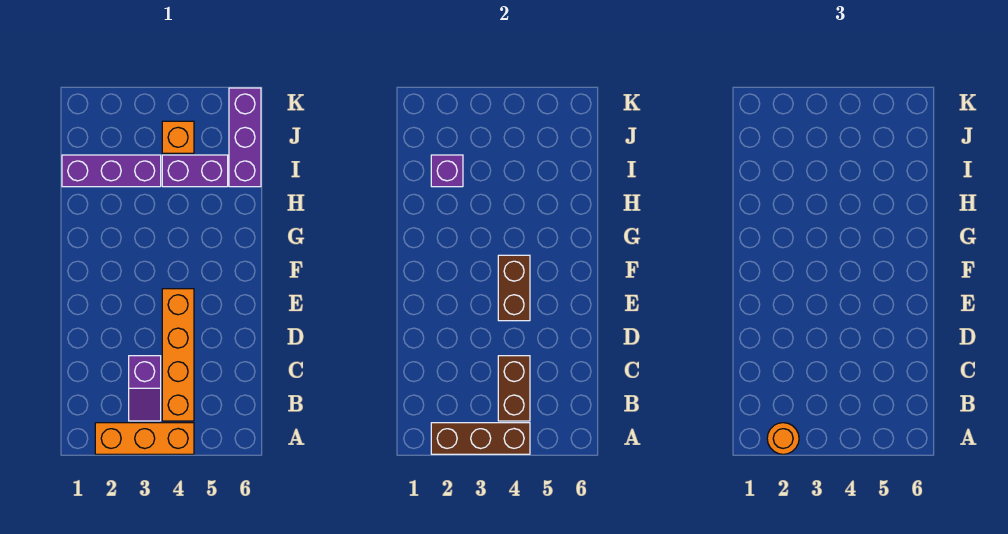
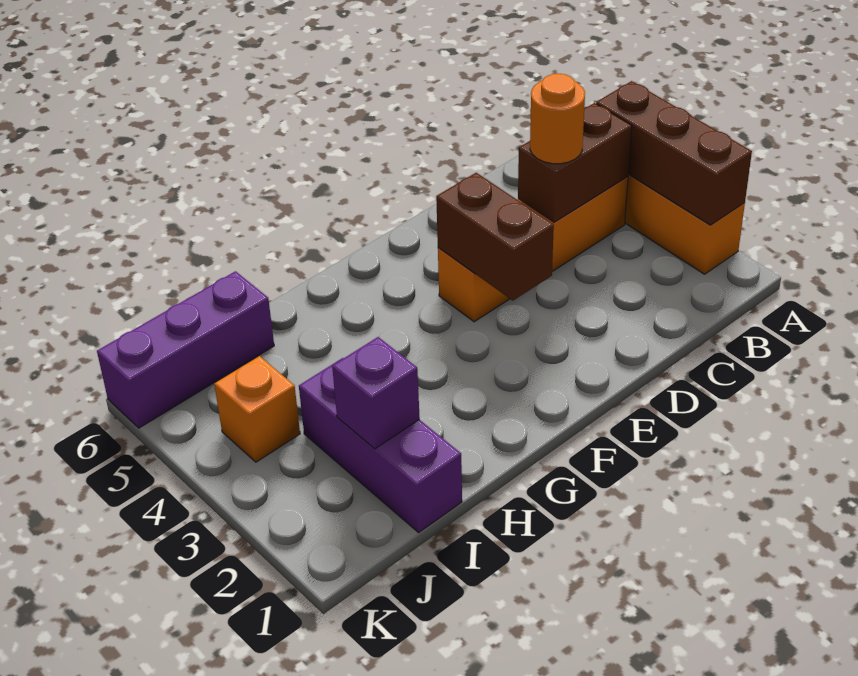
orange round brick A2 level 3 -> orange round brick C4 level 3
purple slope B3:C3 level 1 top C -> none
brown brick E4:F4 level 2 -> brown brick E3:E4 level 2
purple brick I4:I5 level 1 -> none

